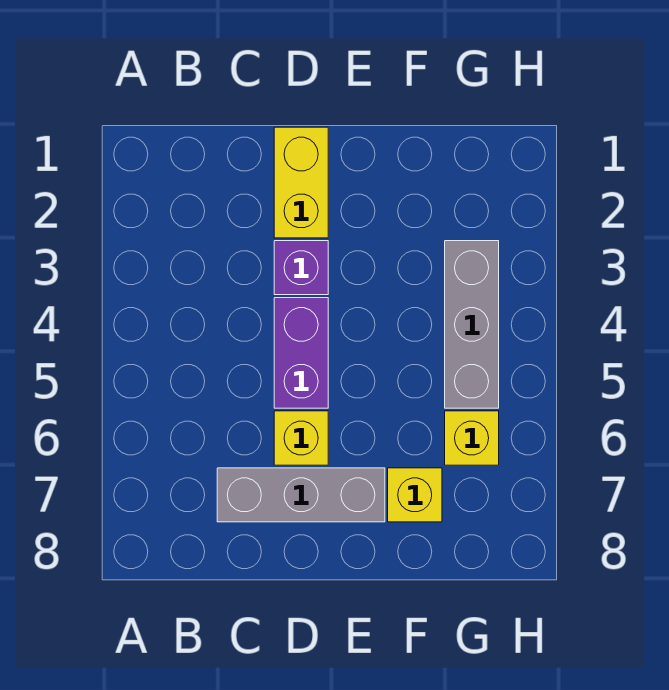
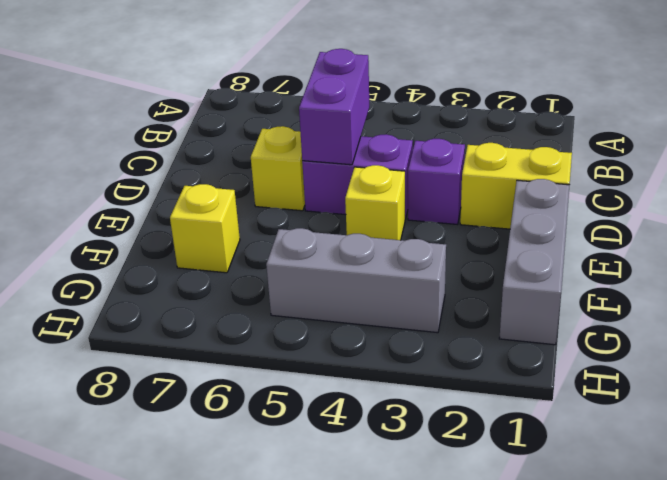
none -> purple brick C5:D5 level 2
grey brick C7:E7 level 1 -> grey brick E1:G1 level 1
yellow brick G6 level 1 -> yellow brick E4 level 1

